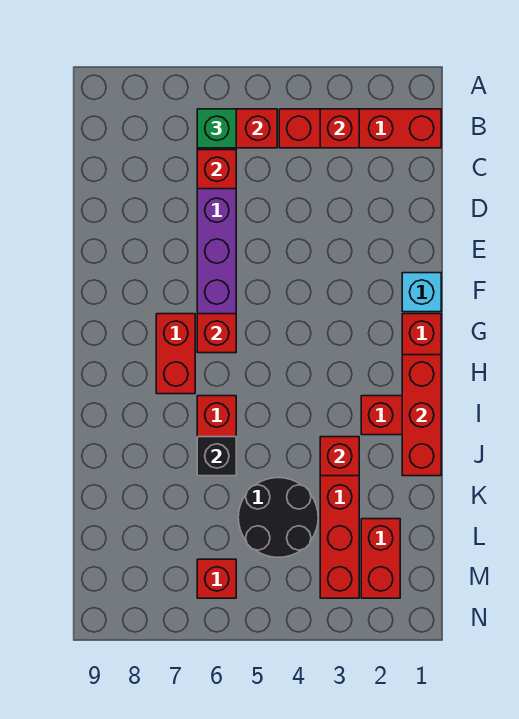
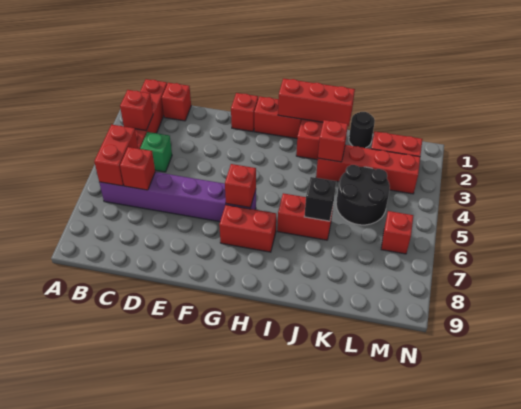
green brick B6 level 3 -> green brick C4 level 1
none -> red brick C1 level 1
cyan brick F1 level 1 -> red brick F1 level 1
none -> black round brick K1 level 1

